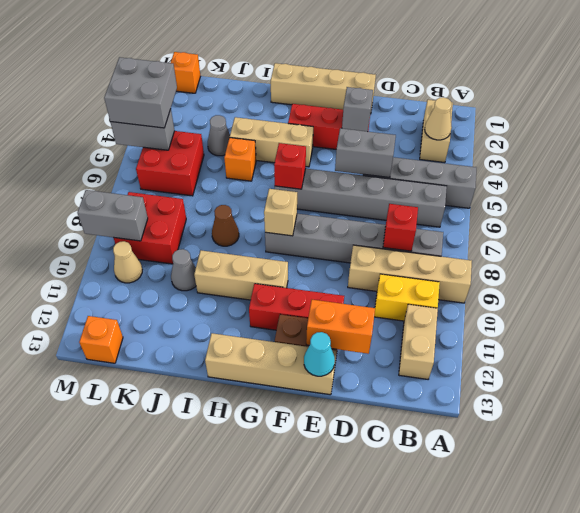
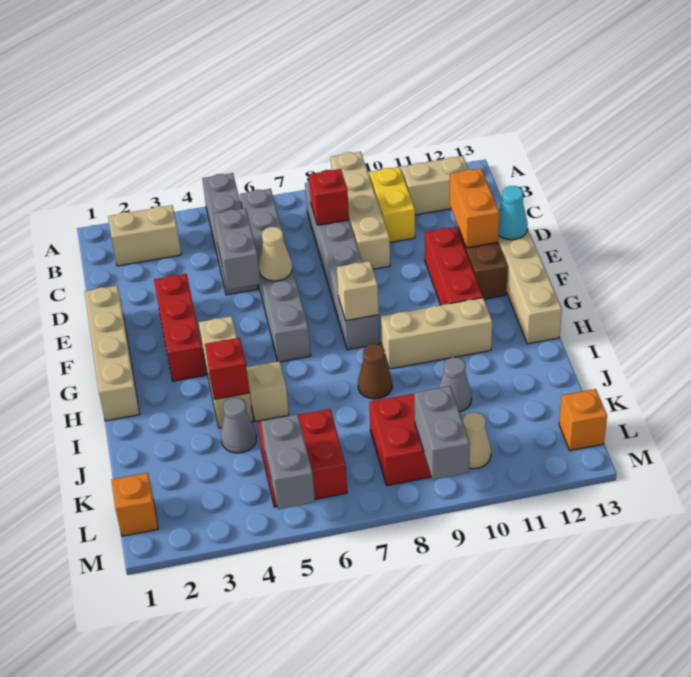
tan cone B3 level 2 -> tan cone E6 level 2
grey brick E3 level 2 -> none
red brick G6 level 2 -> red brick I4 level 2
tan brick G10:I10 level 1 -> tan brick H9:H11 level 1
orange brick I5 level 1 -> tan brick I5 level 1
grey brick L4:M5 level 3 -> none

